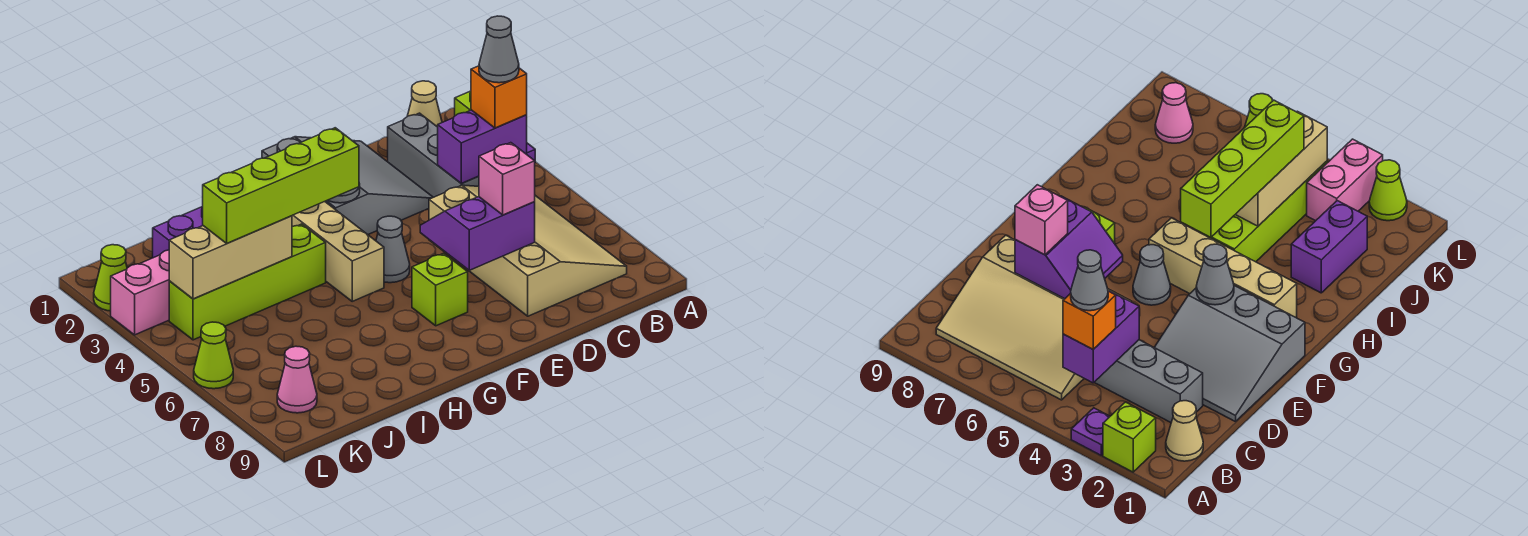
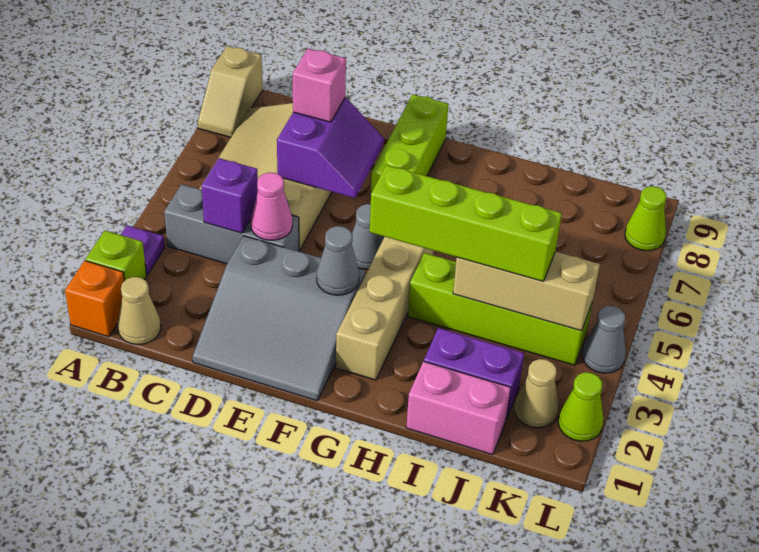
none -> tan slope A8:A9 level 1 top 9
purple brick B4:C4 level 2 -> purple brick C4 level 2
orange brick B4 level 3 -> orange brick A1 level 1
grey cone B4 level 4 -> grey cone L4 level 1
grey brick C2:C4 level 1 -> grey brick B4:D4 level 1
grey slope D1:F3 level 1 top F -> grey slope D1:F3 level 1 top 3
purple slope D6:E7 level 2 top 7 -> purple slope D6:E7 level 2 top D
lime brick F7 level 1 -> lime brick F7:F9 level 1
none -> tan cone K2 level 1
pink brick K3:L3 level 1 -> pink brick I1:J1 level 1
pink cone K8 level 1 -> pink cone D4 level 2
lime cone L6 level 1 -> lime cone L8 level 1

